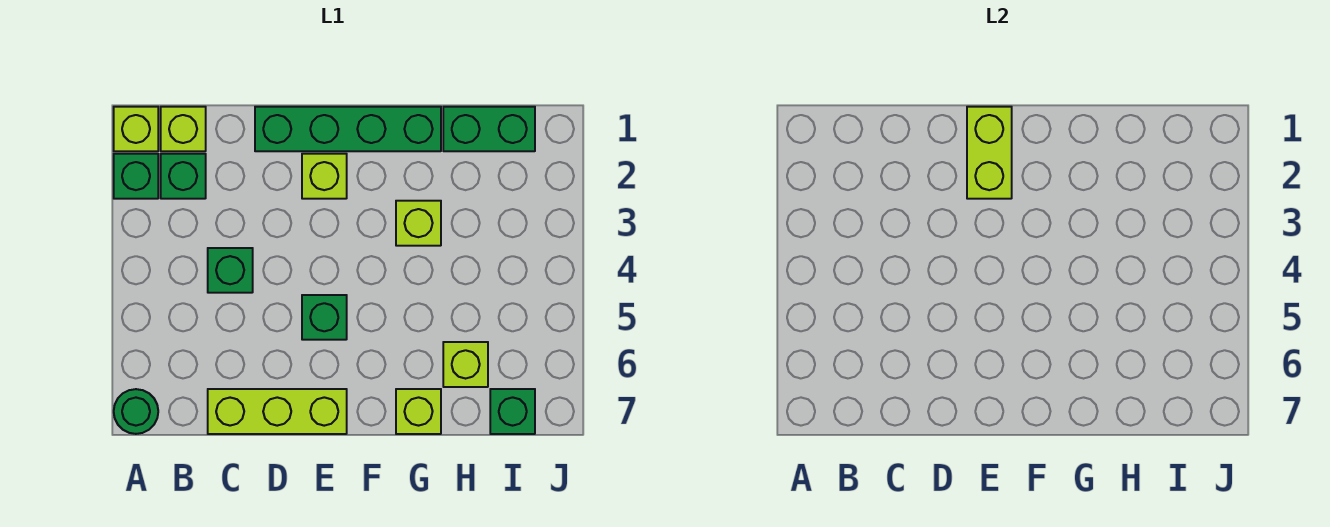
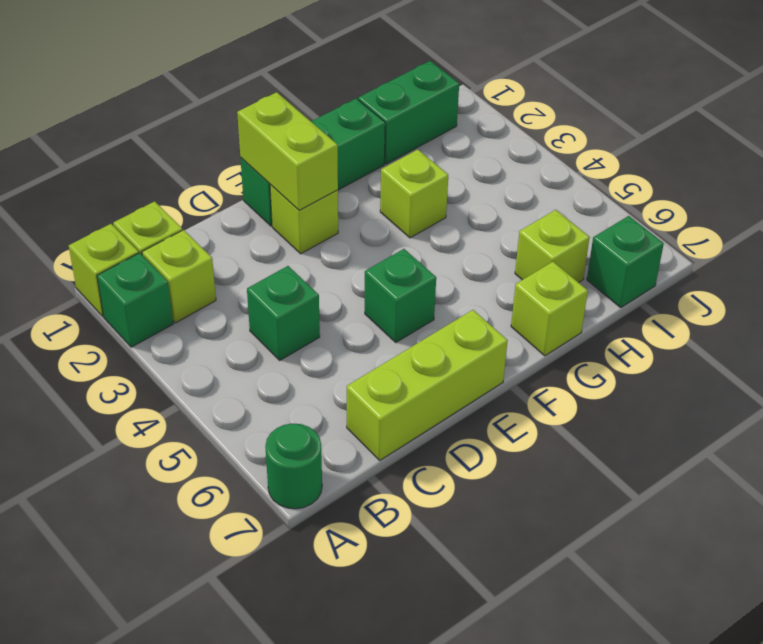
green brick B2 level 1 -> lime brick B2 level 1
green brick D1:G1 level 1 -> green brick E1:G1 level 1

